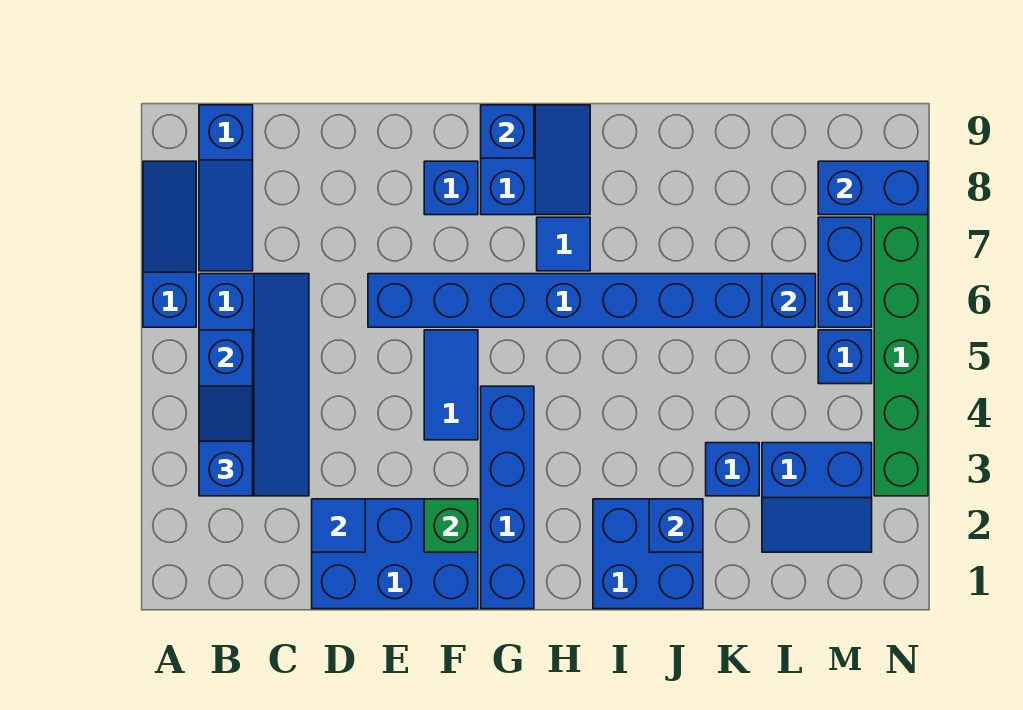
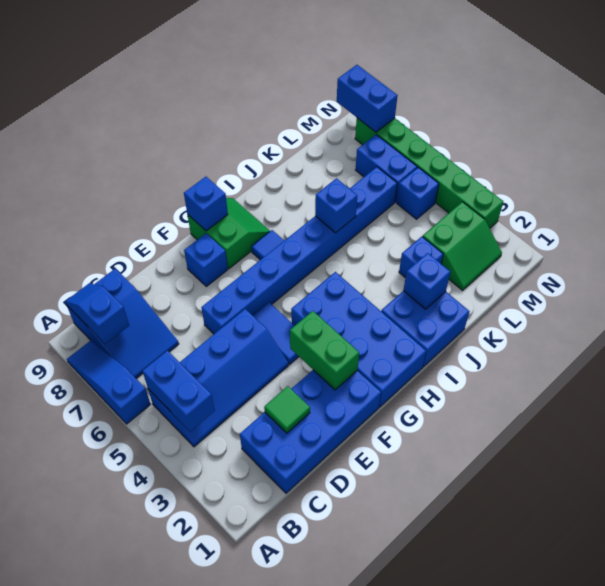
blue slope B3:C6 level 1 top B -> blue slope B4:E5 level 1 top 5
blue slope B3:B4 level 3 top 3 -> blue slope B8:B9 level 2 top 8
blue slope B7:B9 level 1 top 9 -> blue slope B7:C9 level 1 top 9
blue brick D1:F2 level 1 -> blue brick C1:F2 level 1
blue tile D2 level 2 -> green tile D2 level 2
green brick F2 level 2 -> green brick F2:F3 level 2
blue brick G1:G4 level 1 -> blue brick G1:H4 level 1
blue slope G8:H9 level 1 top G -> green slope G8:H9 level 1 top G
blue slope L2:M3 level 1 top 3 -> green slope L2:M3 level 1 top 3
blue brick L6 level 2 -> blue brick J6 level 2
blue brick M8:N8 level 2 -> blue brick N8:N9 level 2

